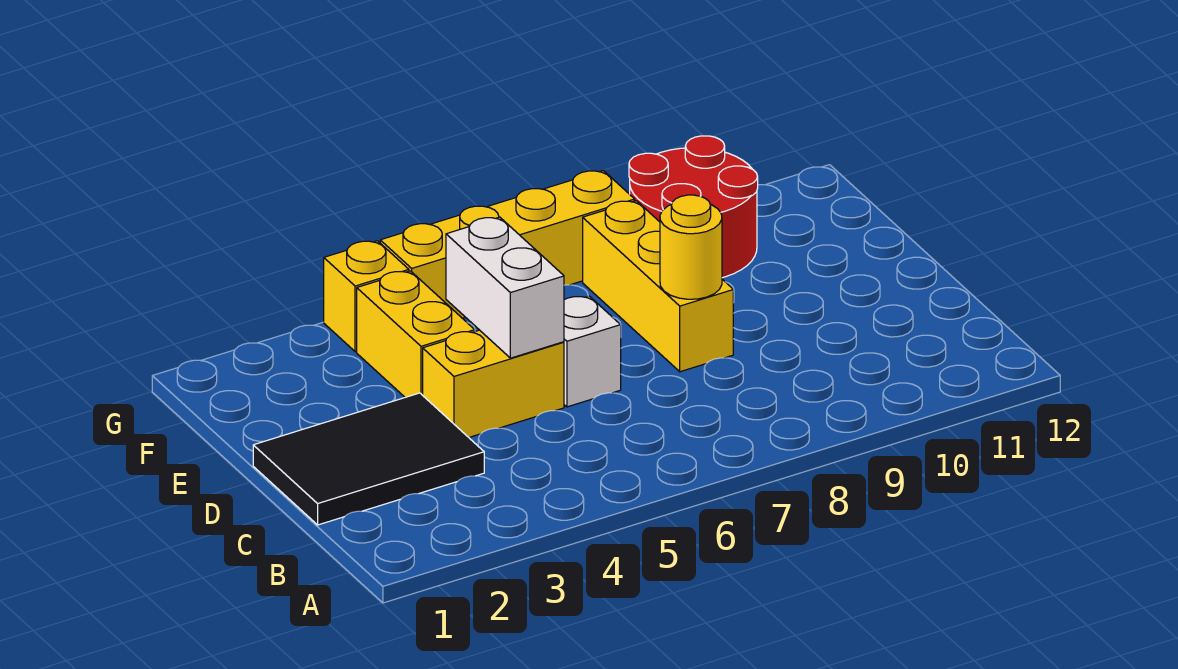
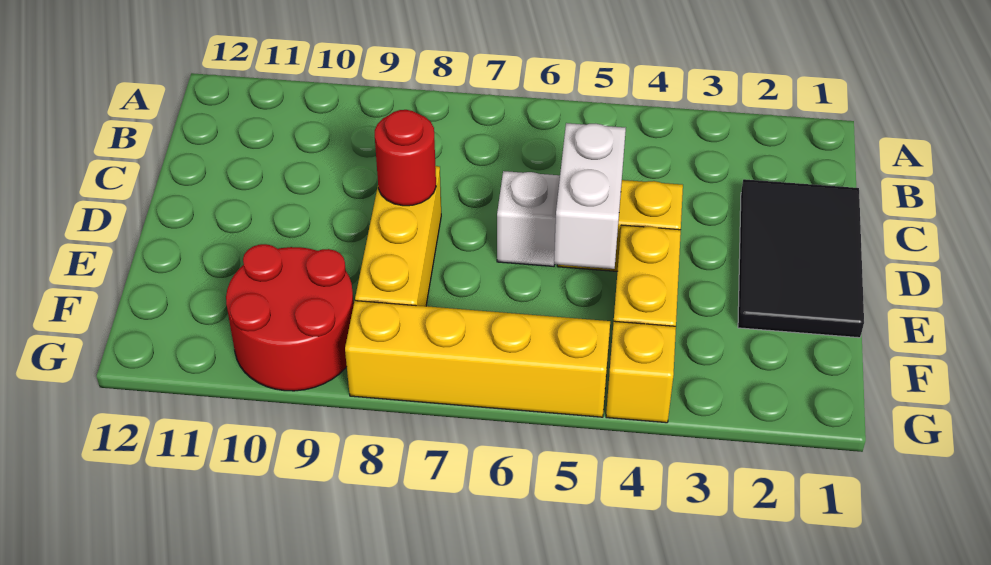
black tile C1:D3 level 1 -> black tile C1:E2 level 1
yellow round brick D8 level 2 -> red round brick D8 level 2

